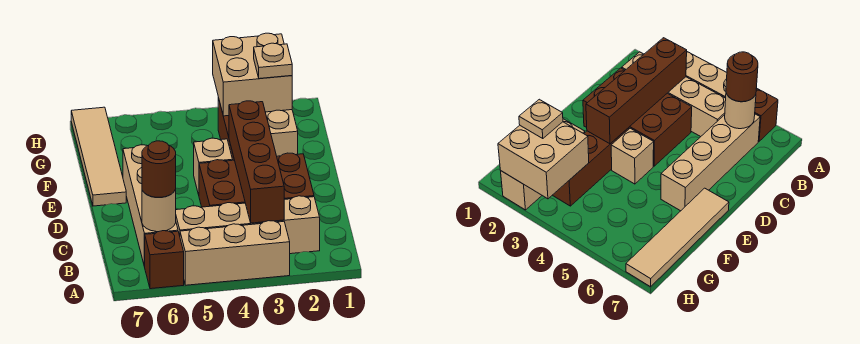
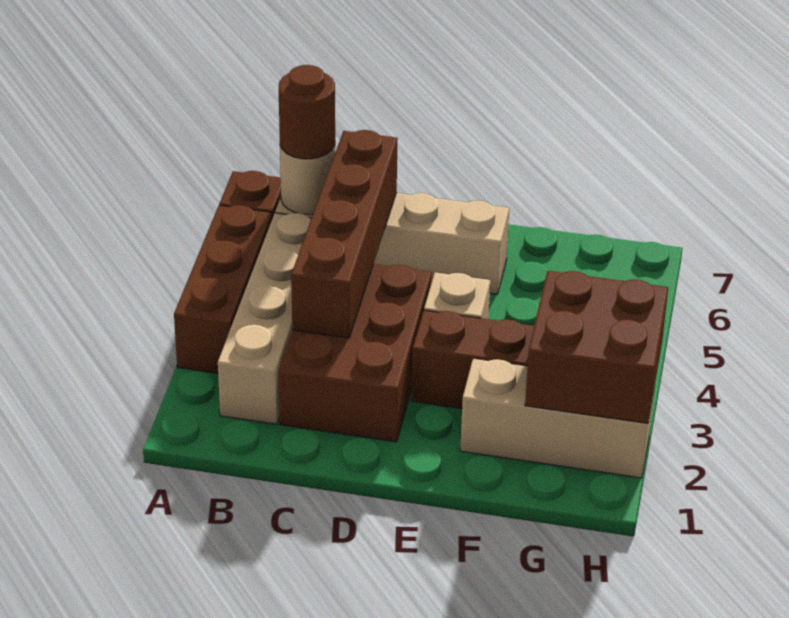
tan brick A3:A5 level 1 -> brown brick A3:A5 level 1
brown brick B3:E3 level 2 -> brown brick C3:C6 level 2
tan tile E7:H7 level 1 -> none
tan brick G2:H3 level 2 -> brown brick G2:H3 level 2
tan plate G2 level 3 -> none

